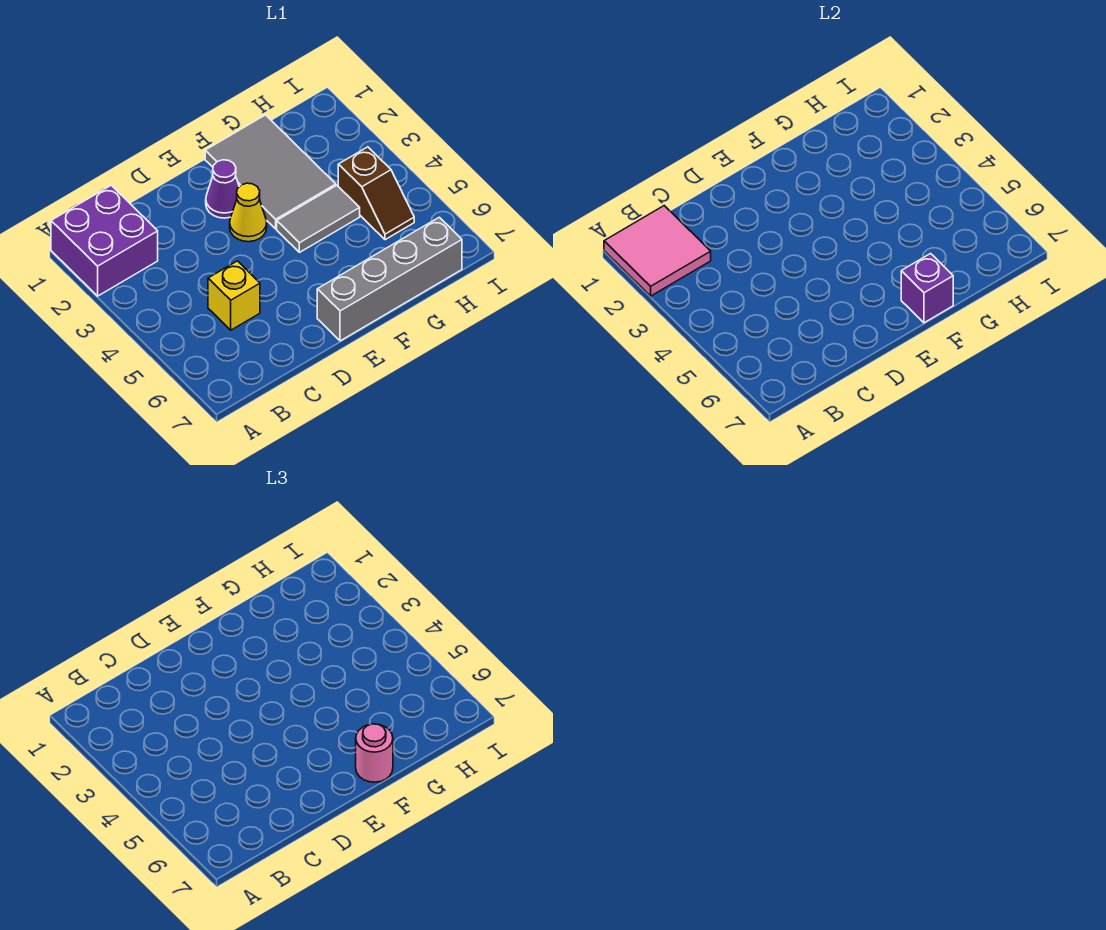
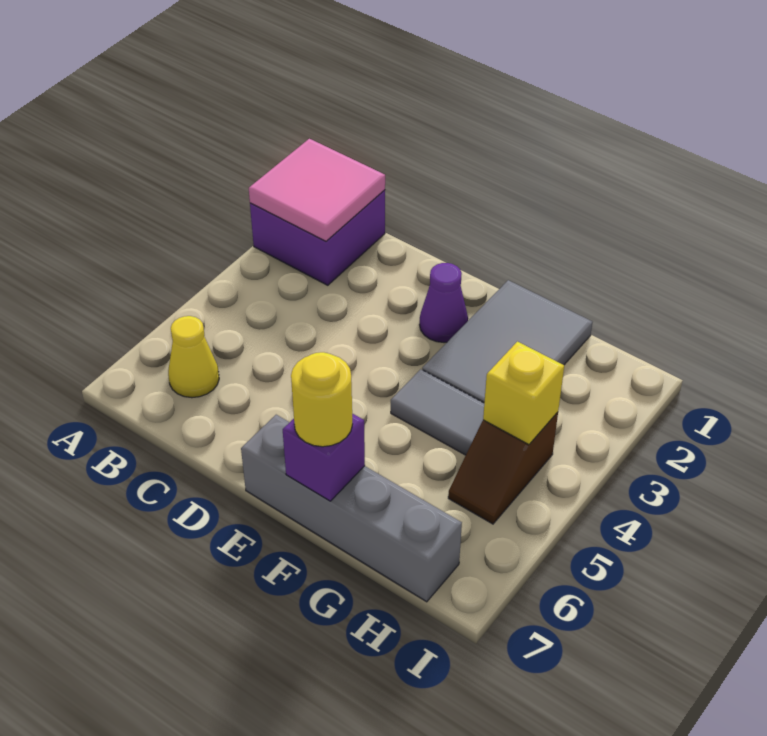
yellow brick C5 level 1 -> yellow brick H4 level 2
yellow cone E3 level 1 -> yellow cone B6 level 1
pink round brick F7 level 3 -> yellow round brick F7 level 3

